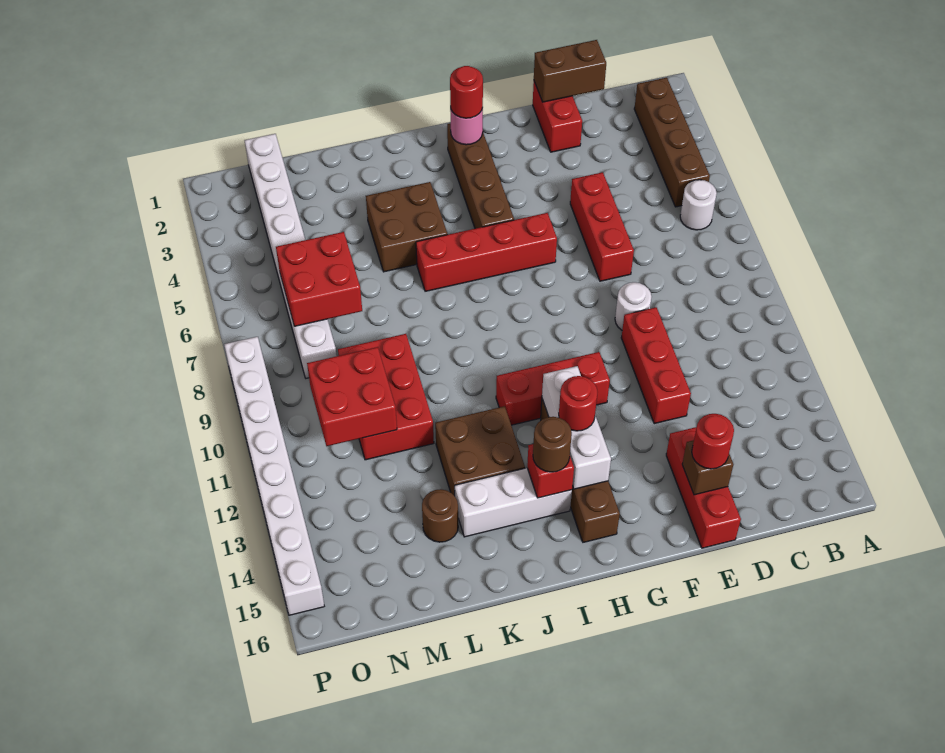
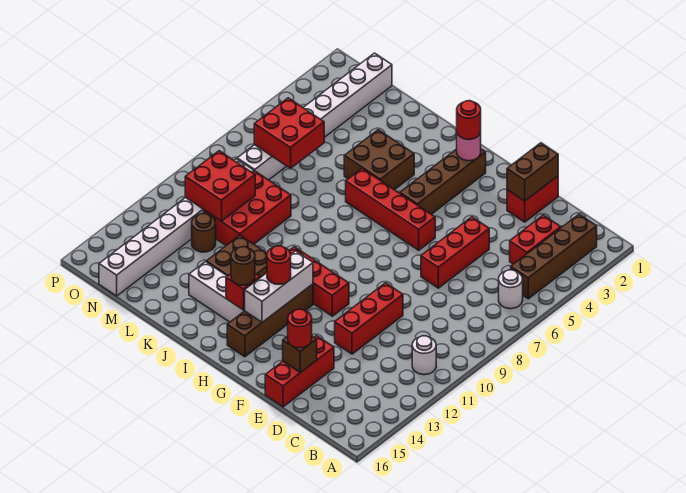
none -> red brick C3:C4 level 1
brown brick D1:E1 level 2 -> brown brick E1:E2 level 2
white round brick E9 level 1 -> white round brick B11 level 1
brown round brick L14 level 1 -> brown round brick M12 level 1
white brick P8:P15 level 1 -> white brick N9:N16 level 1

